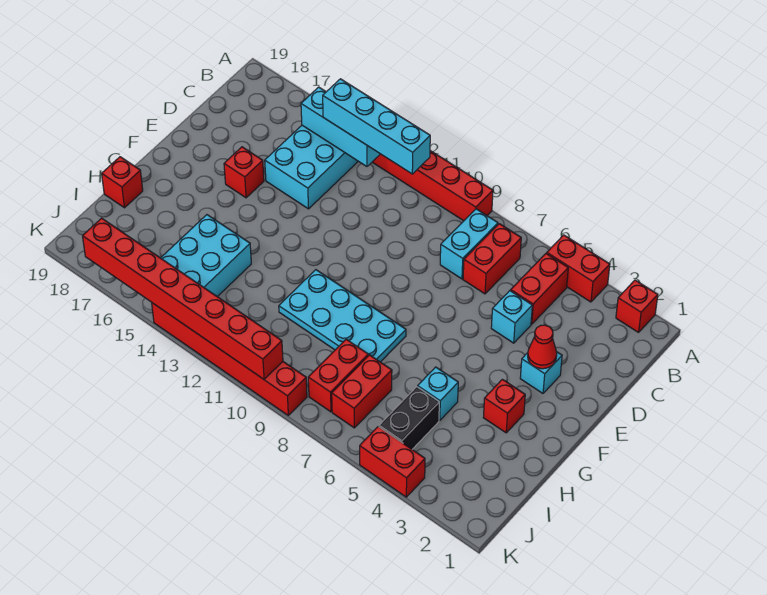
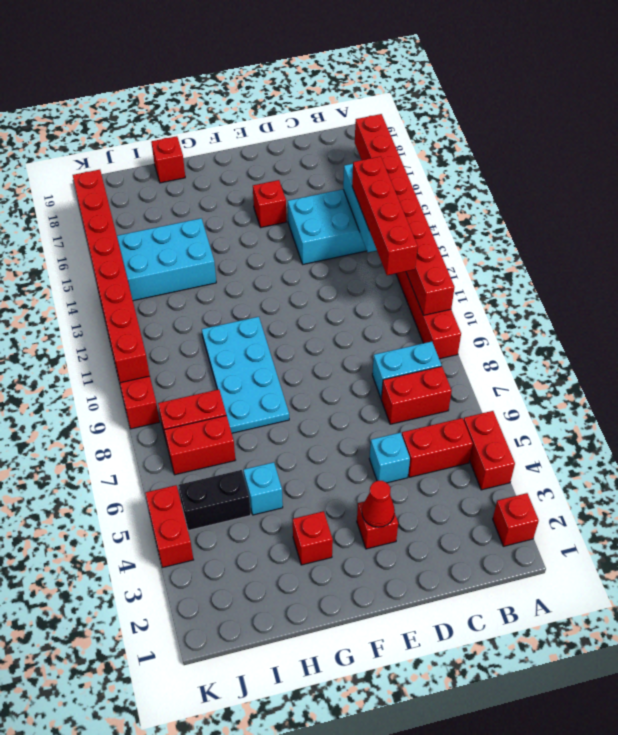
none -> red brick A10:A17 level 2
cyan brick B11:B14 level 3 -> red brick B11:B14 level 3
cyan brick E3 level 1 -> red brick E3 level 1

